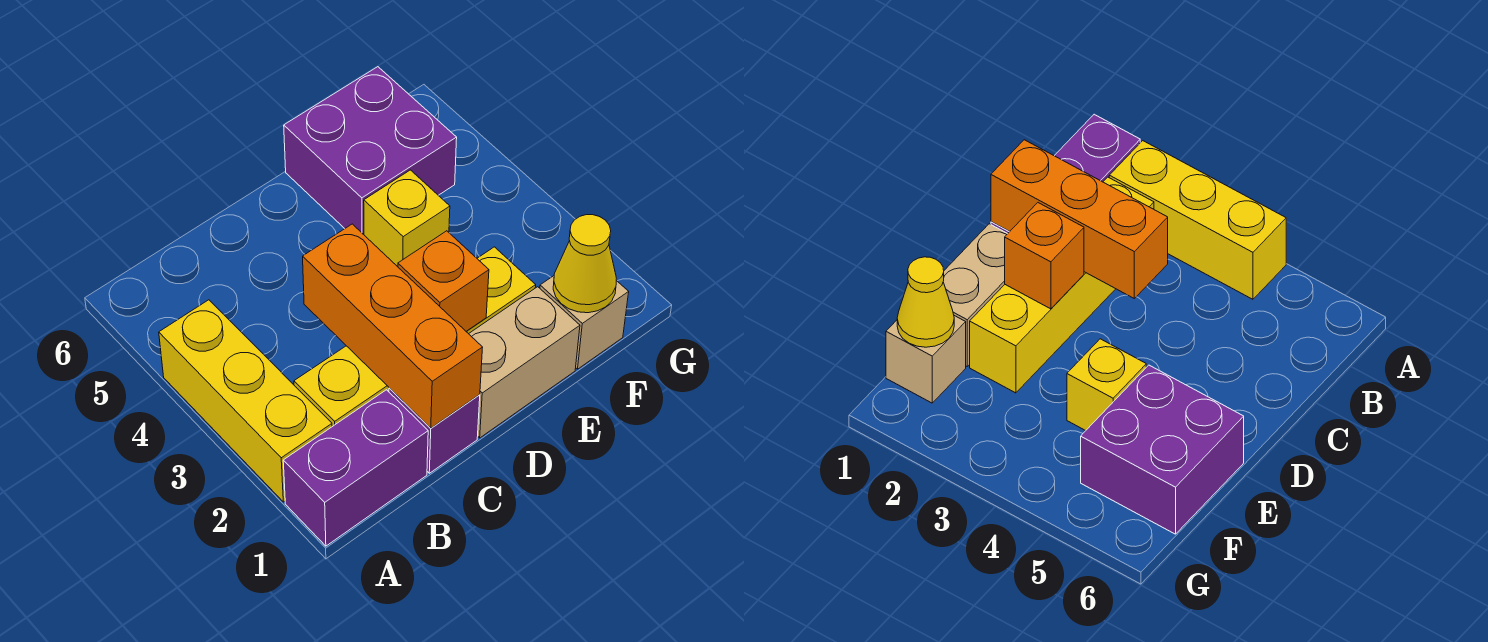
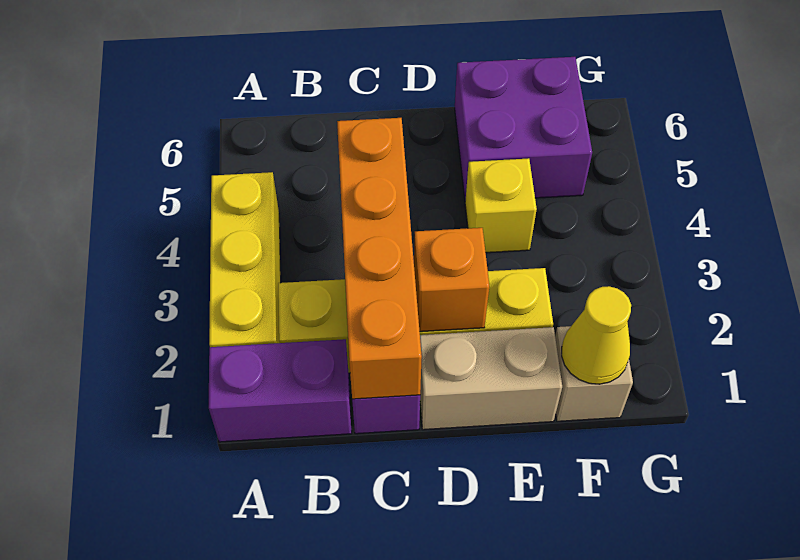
orange brick C1:C3 level 2 -> orange brick C1:C4 level 2

